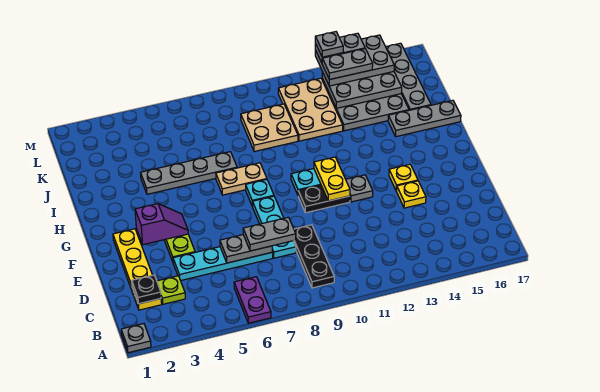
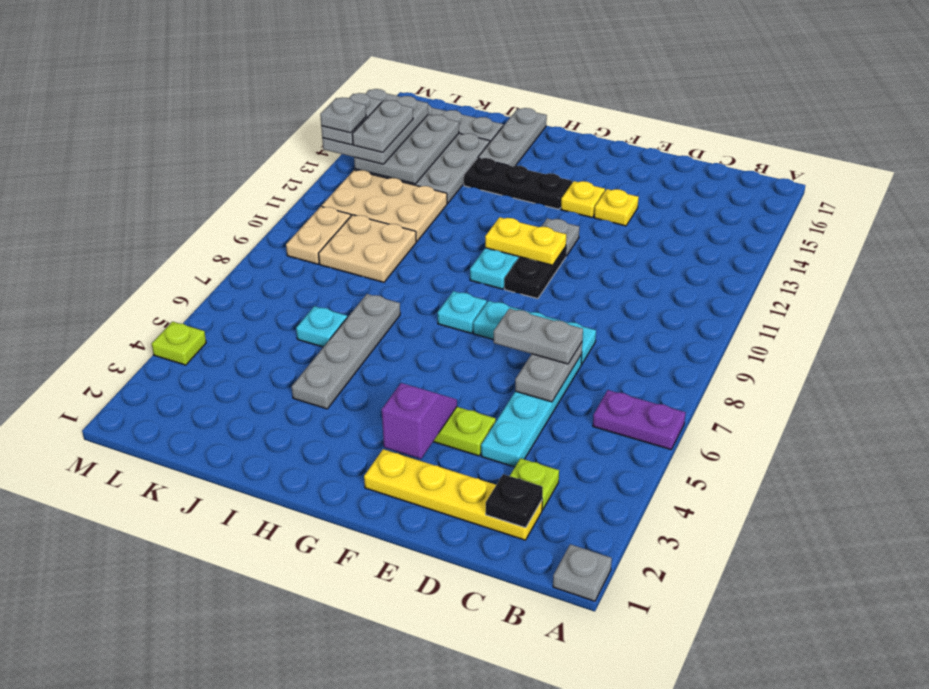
black plate B9:D9 level 1 -> black plate G14:I14 level 1
grey plate D7:D8 level 3 -> grey plate D7:E7 level 3
tan plate H7:H8 level 1 -> tan plate L9:L10 level 1
none -> cyan plate J6 level 1
none -> lime plate M4 level 1

